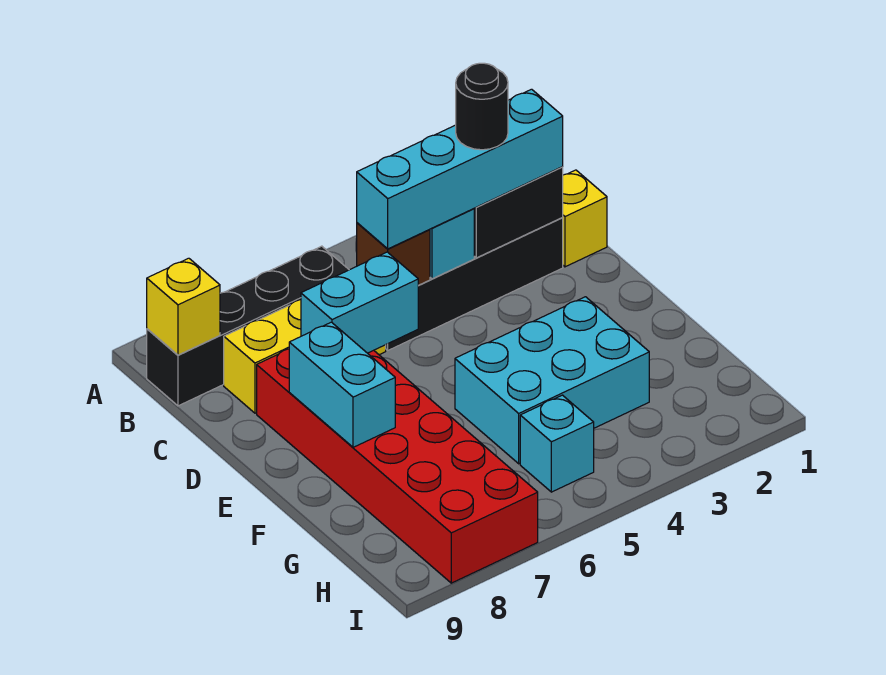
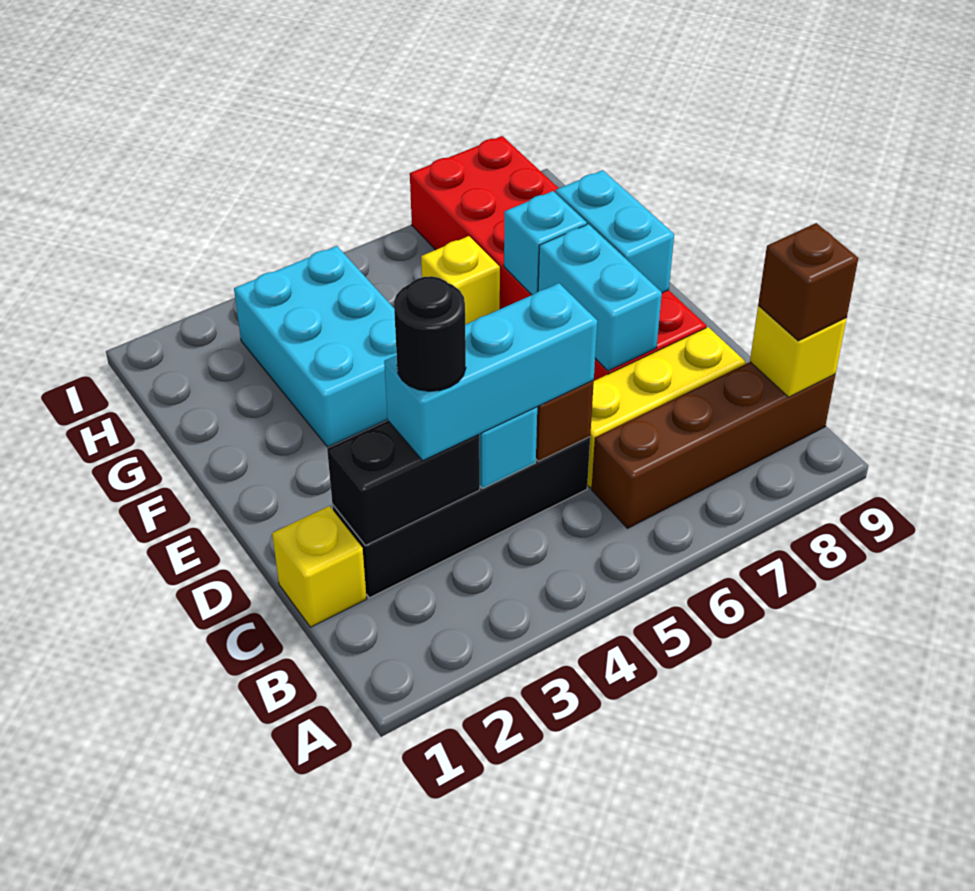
black brick B6:B9 level 1 -> brown brick B6:B9 level 1
none -> brown brick B9 level 3
cyan brick C2:C5 level 3 -> cyan brick C3:C5 level 3
cyan brick D6:D7 level 2 -> cyan brick D7:E7 level 2
cyan brick F3:G5 level 1 -> cyan brick F3:H4 level 1
none -> yellow brick G6 level 1
cyan brick H5 level 1 -> cyan brick F7 level 2

